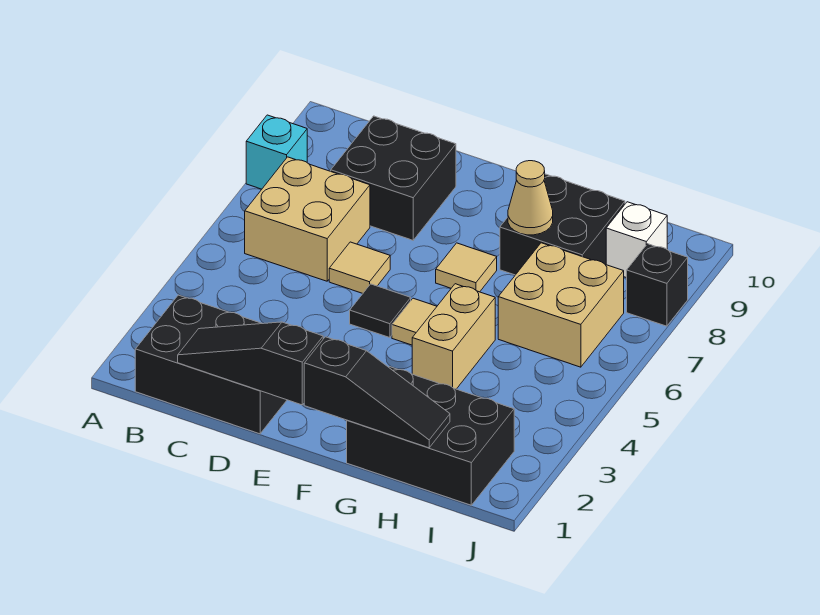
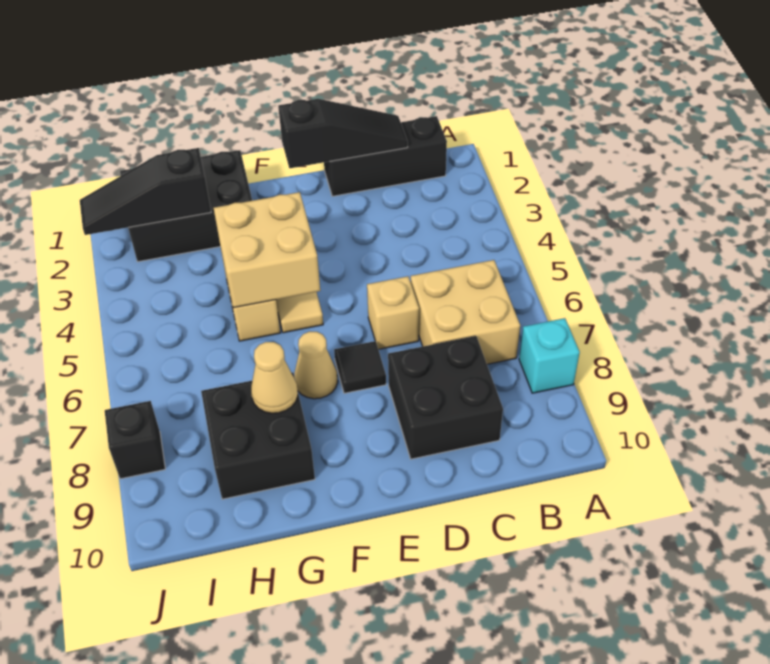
black brick B1:D2 level 1 -> black brick B1:D1 level 1
tan tile D6 level 1 -> tan brick D6 level 1
black tile E5 level 1 -> black tile E7 level 1
black slope F1:H1 level 2 top F -> black slope H2:J2 level 2 top H
tan tile F7 level 1 -> tan cone F7 level 1
tan brick H6:I7 level 1 -> tan brick F4:G5 level 2
white brick I9 level 1 -> none

